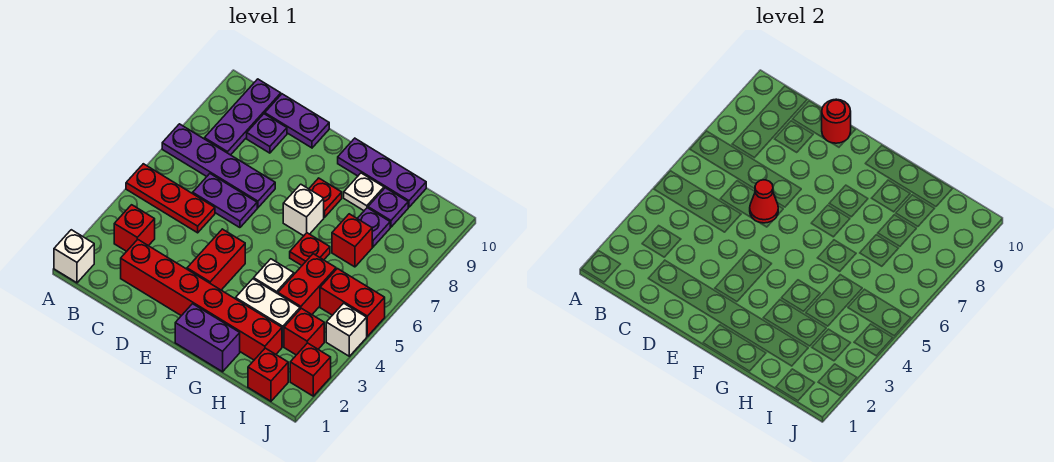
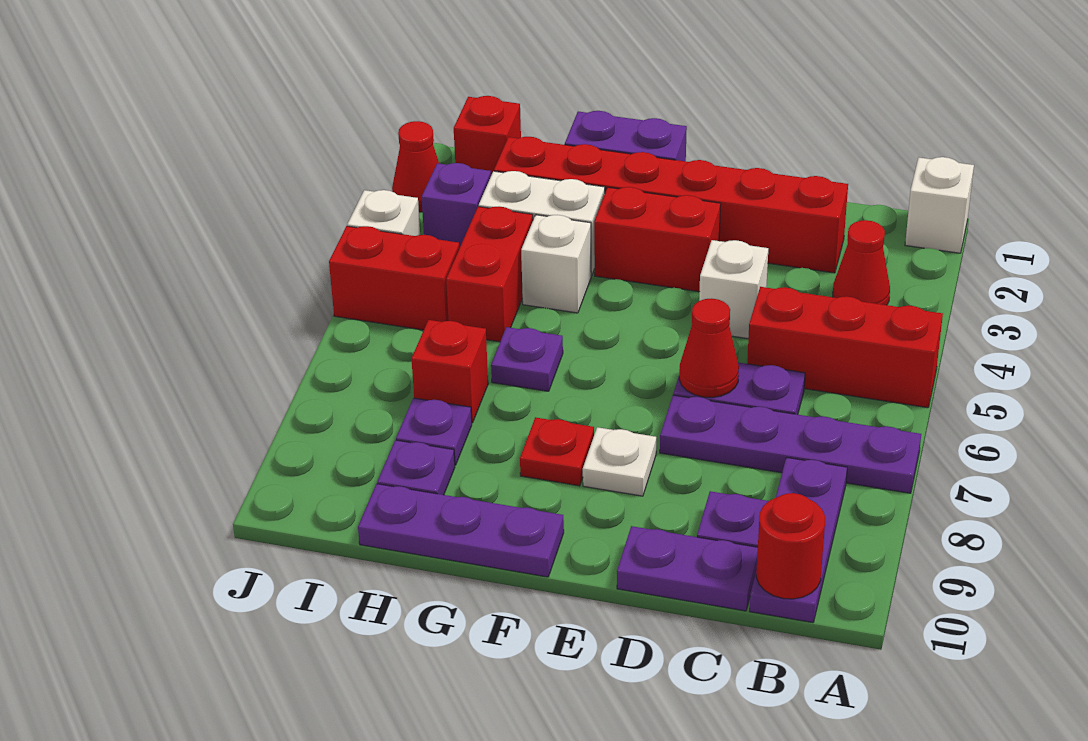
red plate A5:C5 level 1 -> red brick A5:C5 level 1
red brick B3 level 1 -> red cone B3 level 1
red round brick D10 level 2 -> red round brick B10 level 2
red brick E3:E4 level 1 -> red brick E3:F3 level 1
white brick F7 level 1 -> white brick D4 level 1
red plate G6 level 1 -> purple plate G6 level 1
white plate G9 level 1 -> white plate E8 level 1
red brick I3 level 1 -> purple brick I3 level 1
red brick J2 level 1 -> red cone J2 level 1

